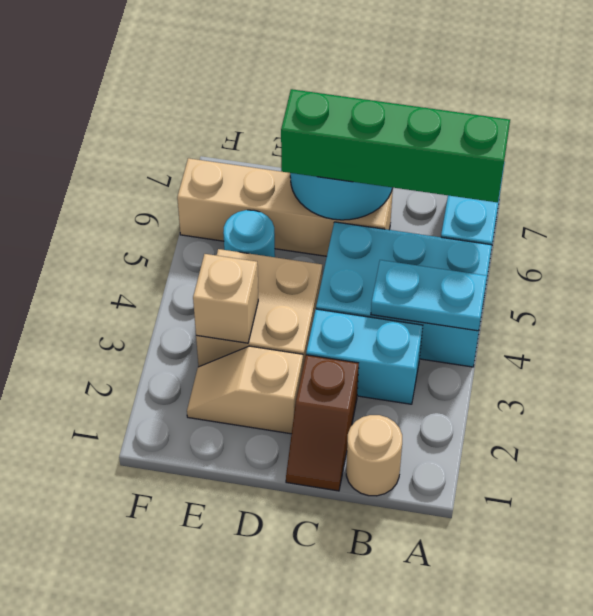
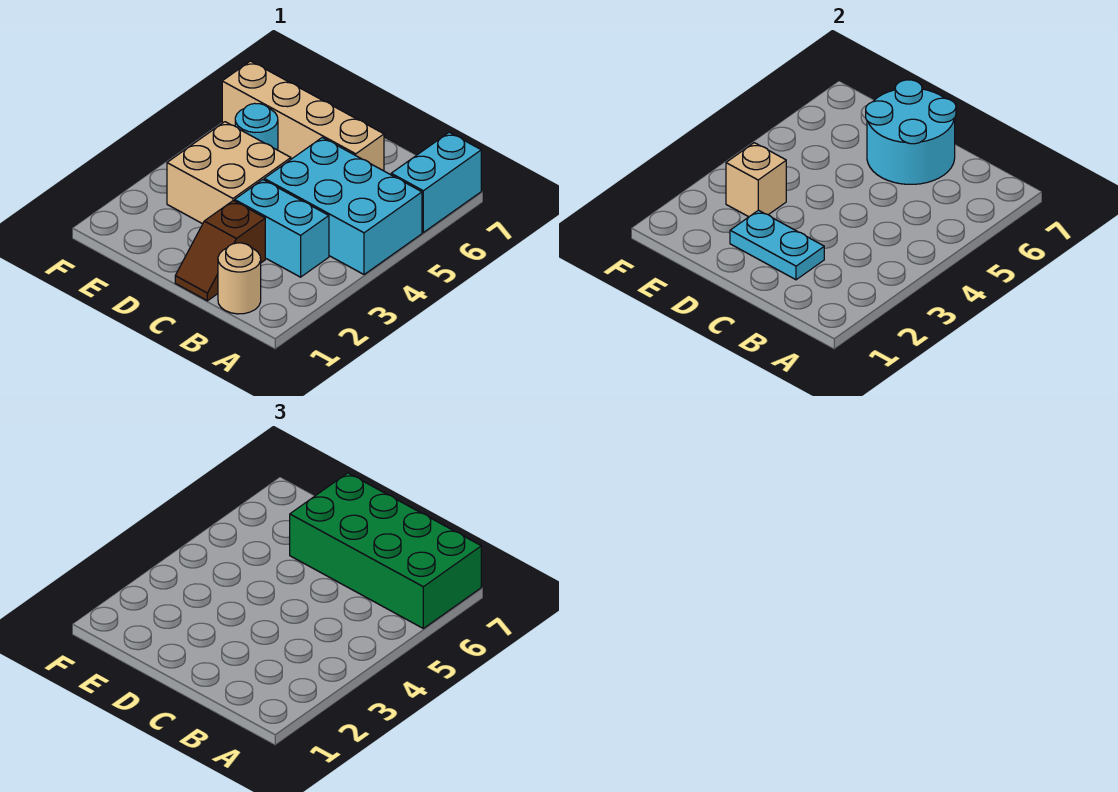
cyan plate A4:B4 level 2 -> cyan plate C2:D2 level 2
green brick A6:D6 level 3 -> green brick A6:D7 level 3
tan slope D2:E2 level 1 top D -> none

